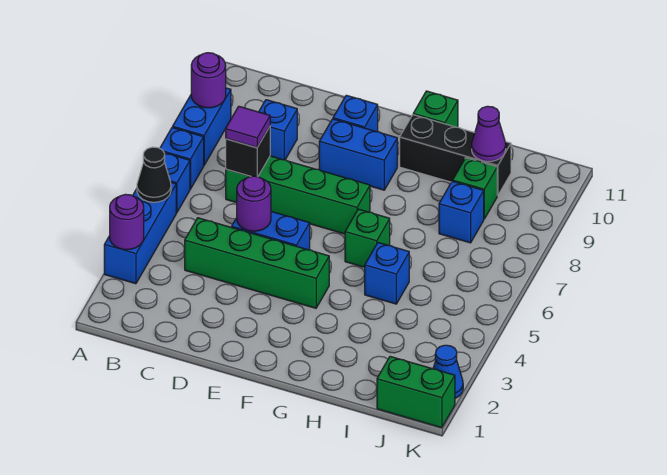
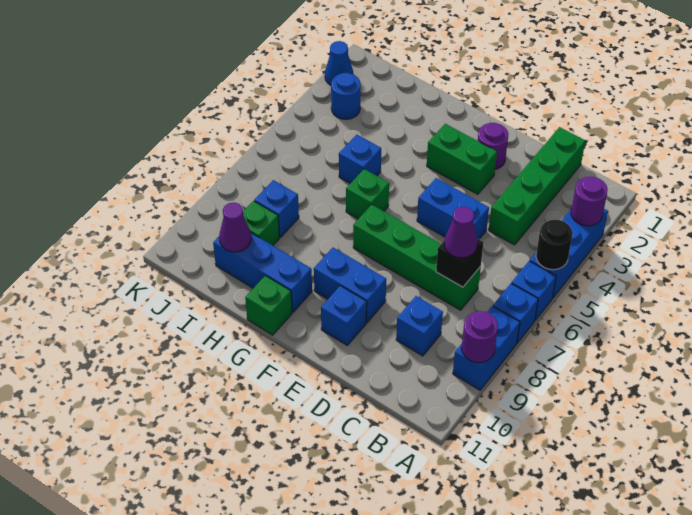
black cone A5 level 2 -> black round brick A5 level 2
green brick C4:F4 level 1 -> green brick C1:C4 level 1
purple tile C7 level 3 -> purple cone C7 level 3
purple round brick D5 level 2 -> purple round brick E2 level 1
black brick G10:I10 level 1 -> blue brick G10:I10 level 1
green brick J1:K1 level 1 -> green brick E3:F3 level 1
none -> blue round brick J3 level 1

